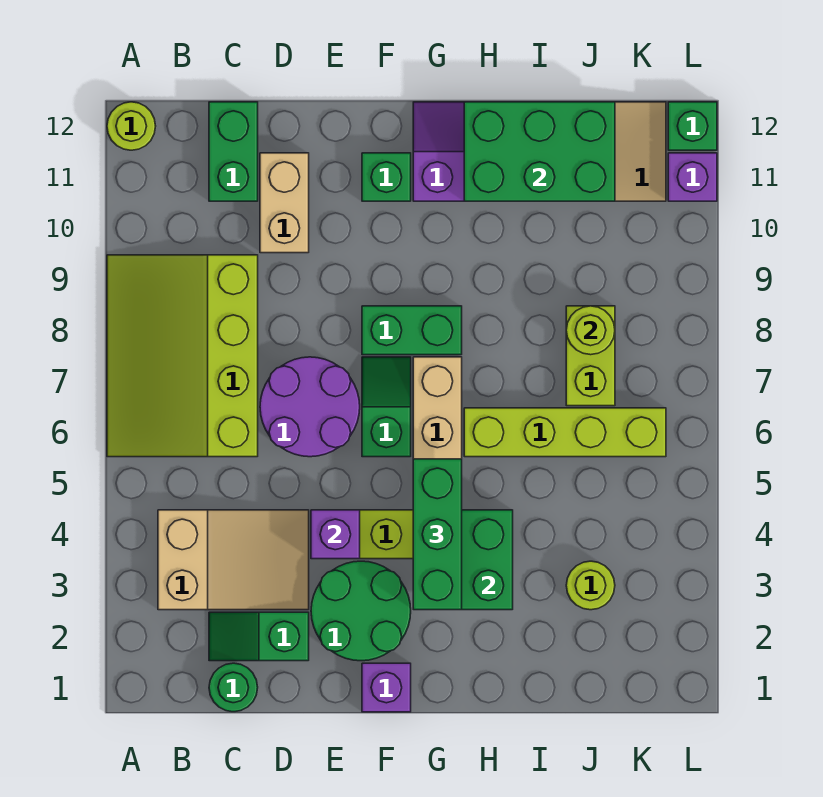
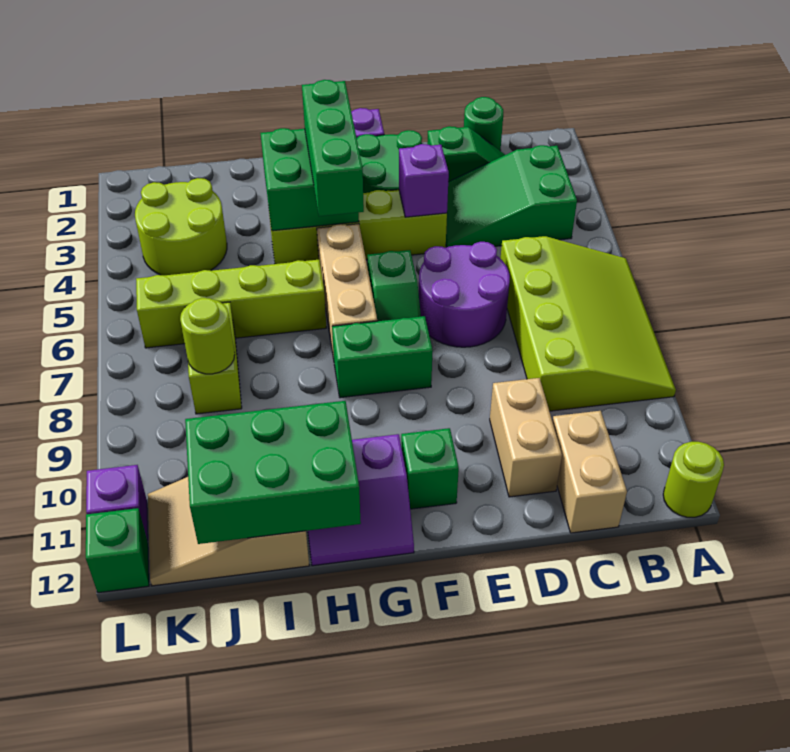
tan slope B3:D4 level 1 top B -> green slope B3:D4 level 1 top B
green brick C11:C12 level 1 -> tan brick C11:C12 level 1
lime round brick J3 level 1 -> lime round brick J3:K4 level 1

